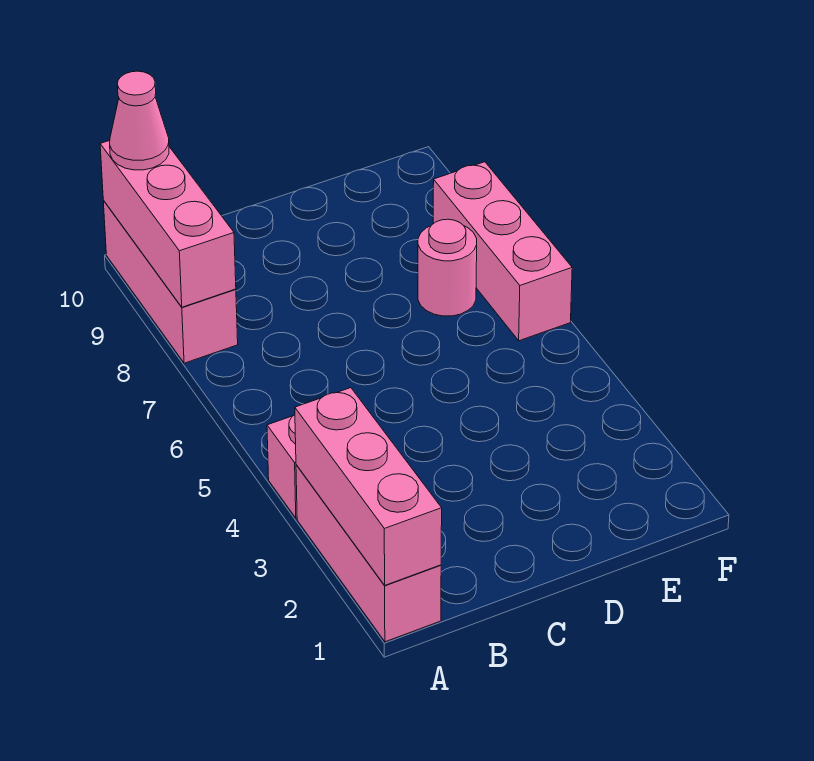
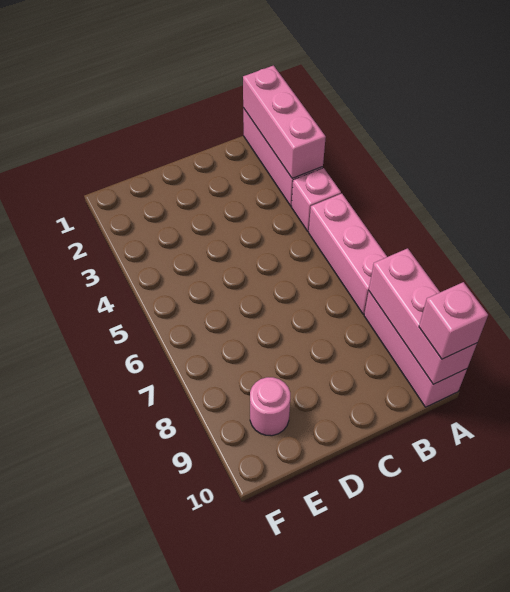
pink cone A10 level 3 -> pink brick A10 level 3
pink round brick E7 level 1 -> pink round brick E9 level 1
pink brick F6:F8 level 1 -> pink brick A5:A7 level 1

